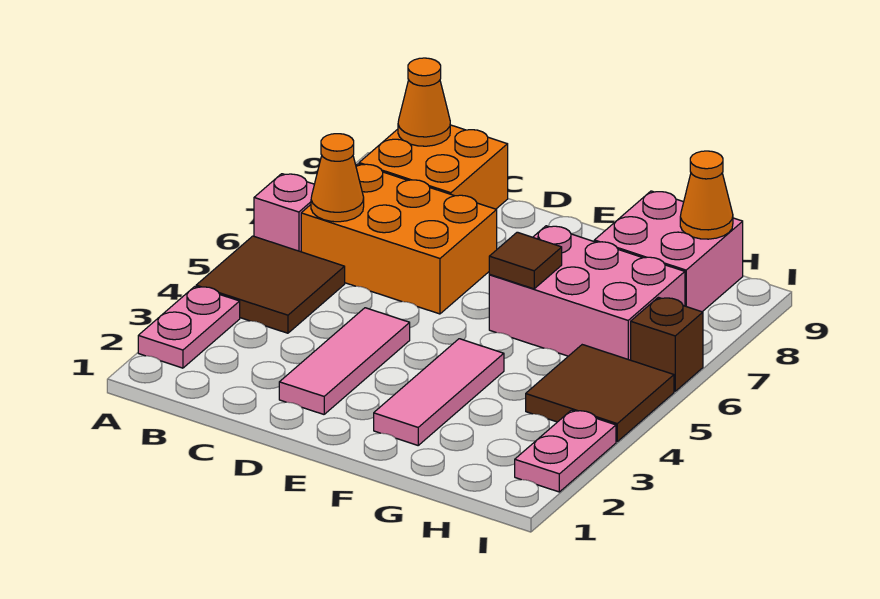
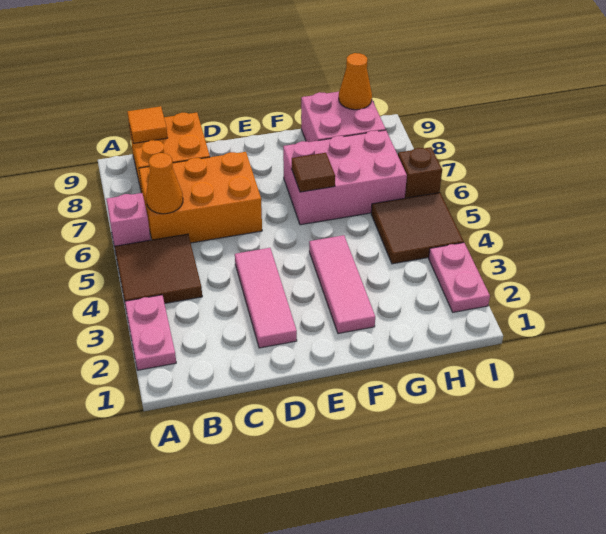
orange cone B9 level 2 -> orange tile B9 level 2

